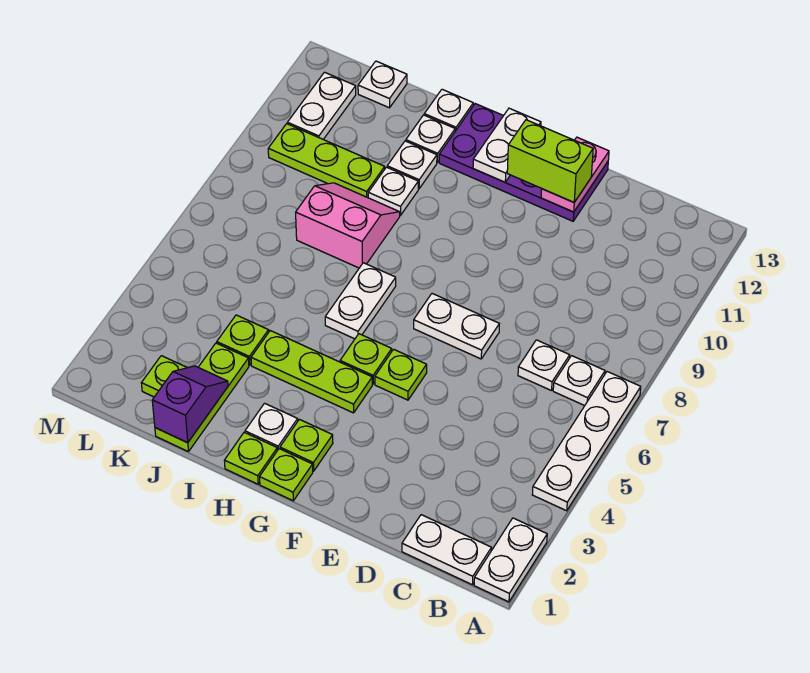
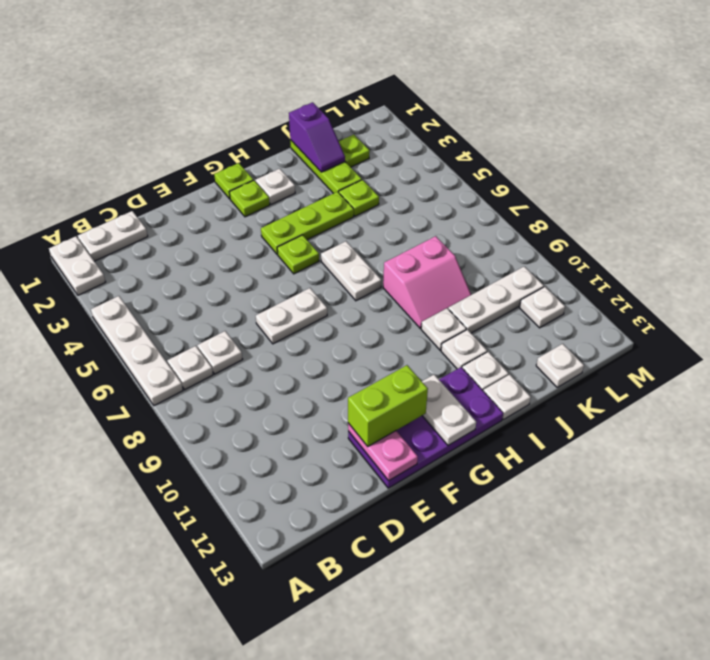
lime plate F5 level 1 -> none
lime plate H1 level 1 -> none
lime plate J10:L10 level 1 -> white plate J10:L10 level 1
white plate L11:L12 level 1 -> white plate L11 level 1

